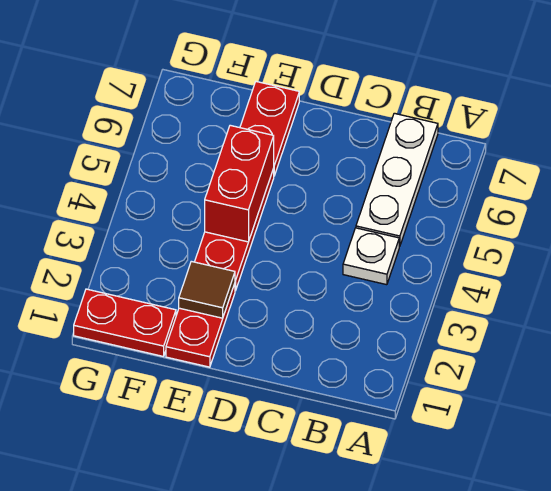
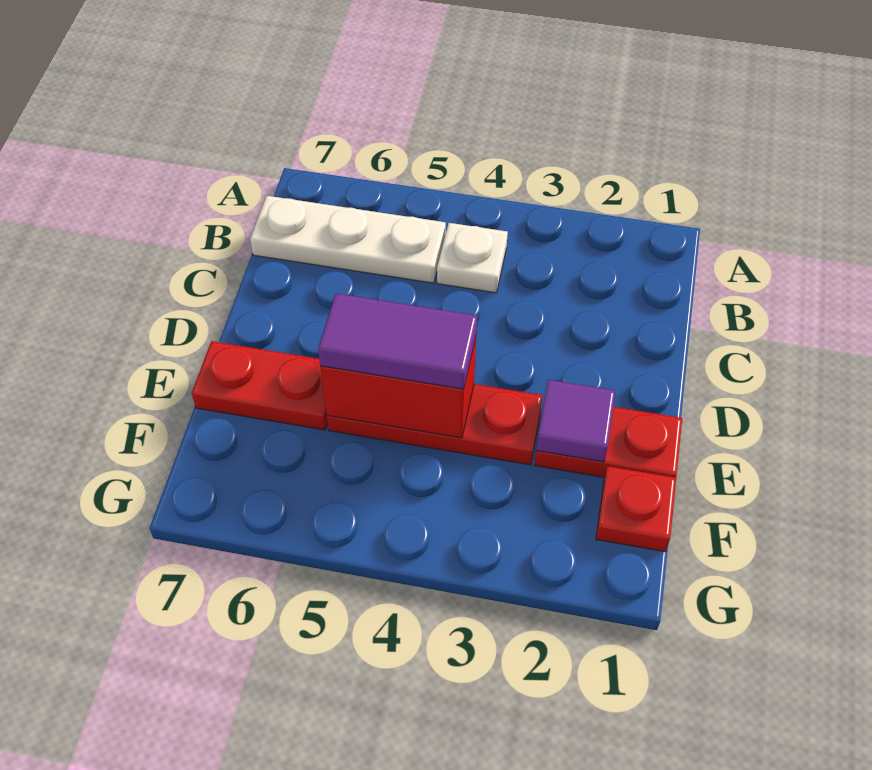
brown tile E2 level 2 -> purple tile E2 level 2
none -> purple tile E4:E5 level 3
red plate F1:G1 level 1 -> red plate F1 level 1

